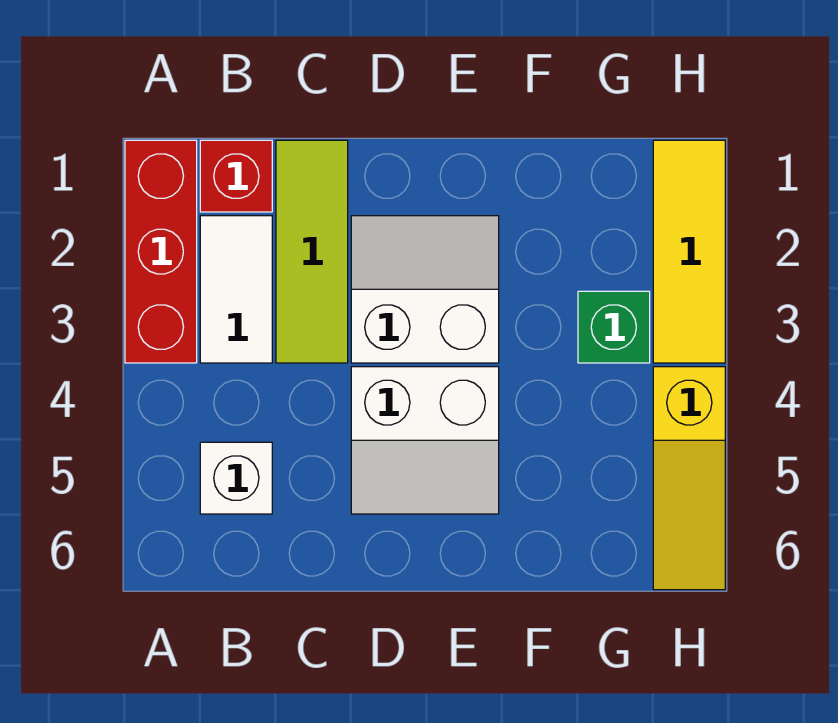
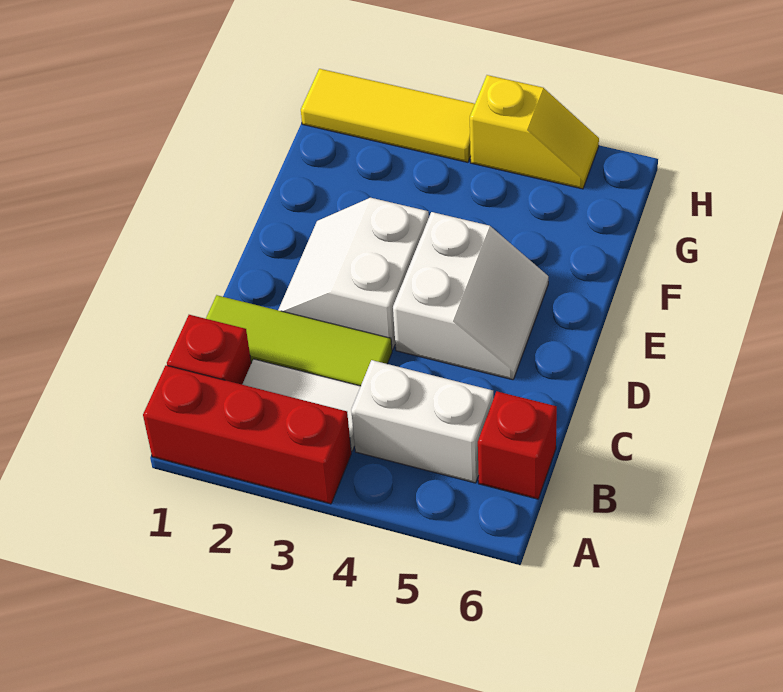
white brick B5 level 1 -> white brick B4:B5 level 1
none -> red brick B6 level 1
green brick G3 level 1 -> none
yellow slope H4:H6 level 1 top 4 -> yellow slope H4:H5 level 1 top 4

